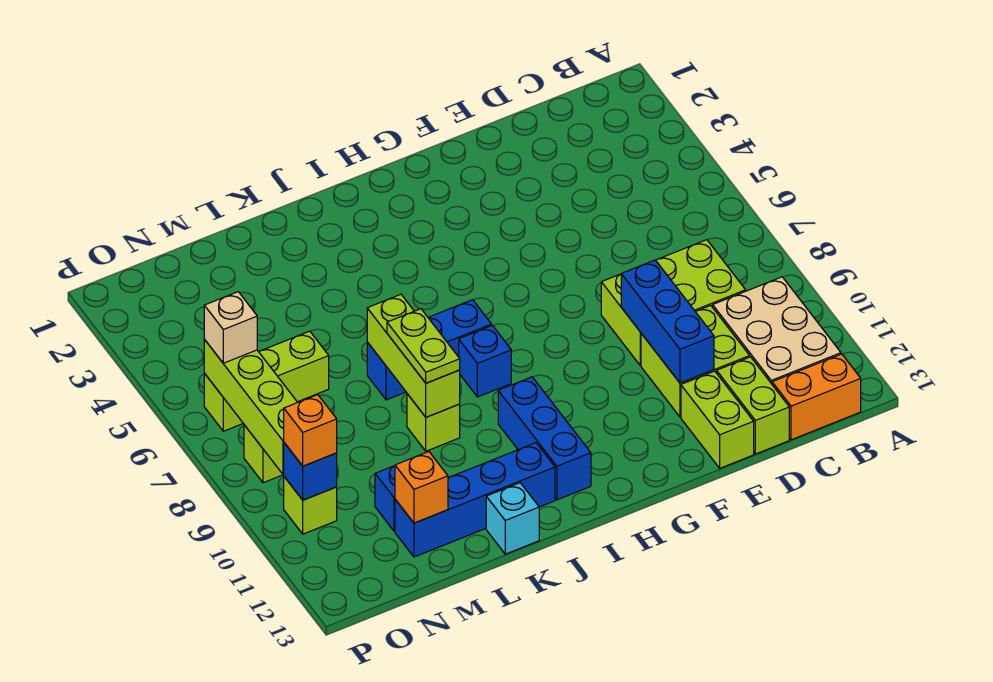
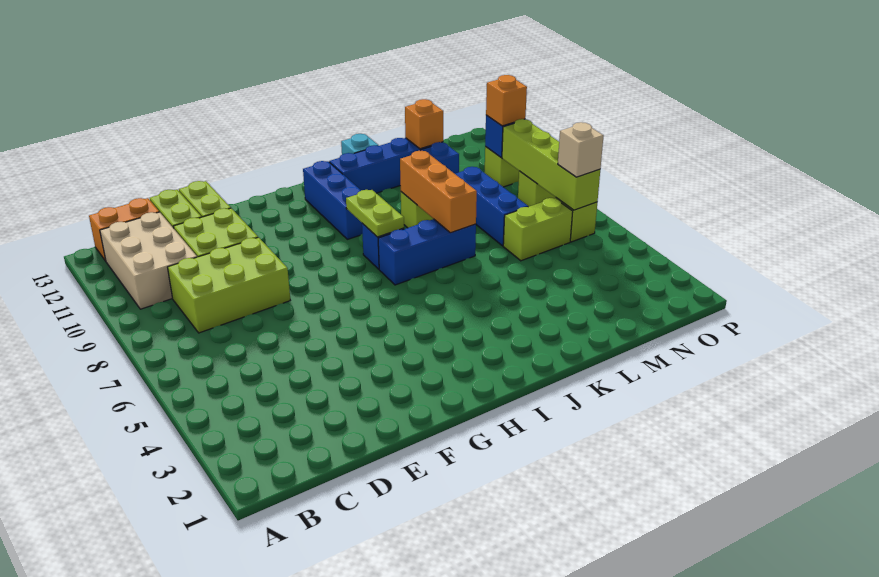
blue brick E9:E11 level 2 -> blue brick M7:M9 level 1
lime brick K7:K9 level 2 -> orange brick K7:K9 level 2
lime plate K8:K9 level 3 -> lime plate I8:I9 level 2

